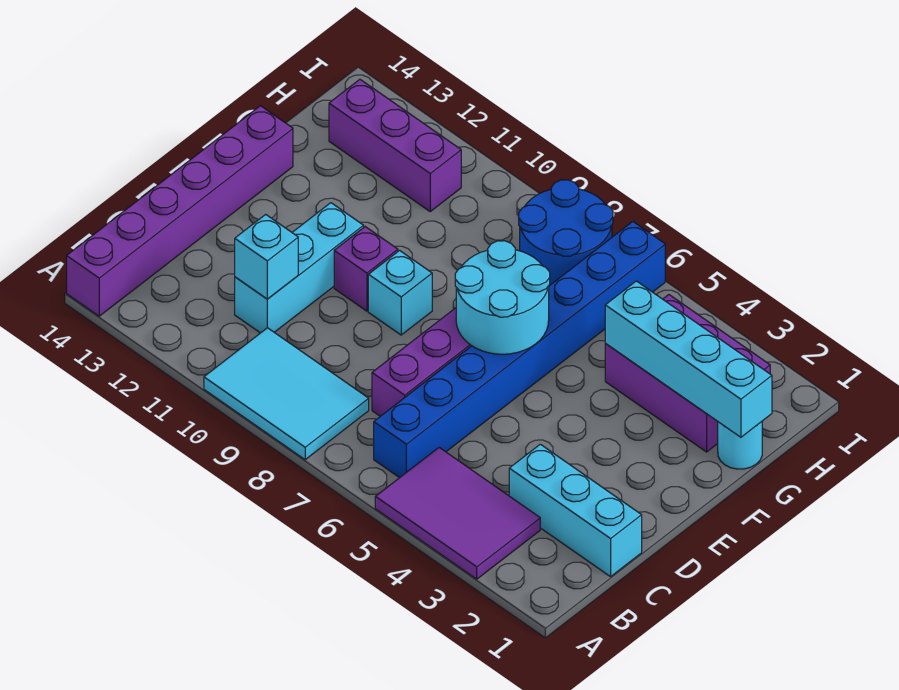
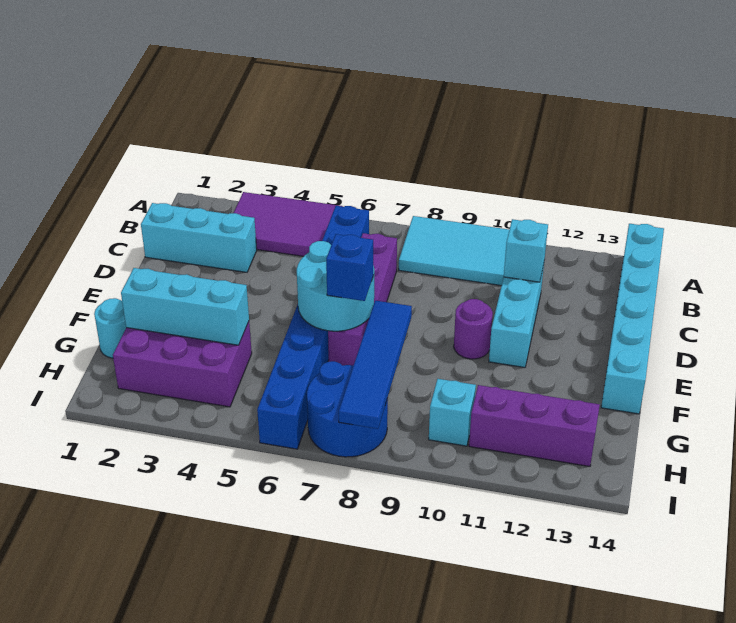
purple brick A14:F14 level 1 -> cyan brick A14:F14 level 1
cyan brick E9 level 1 -> cyan brick H10 level 1
purple brick E10 level 1 -> purple round brick E10 level 1
none -> blue brick F7 level 3
none -> blue tile F8:I8 level 2
cyan brick G1:G4 level 2 -> cyan brick G2:G4 level 2

